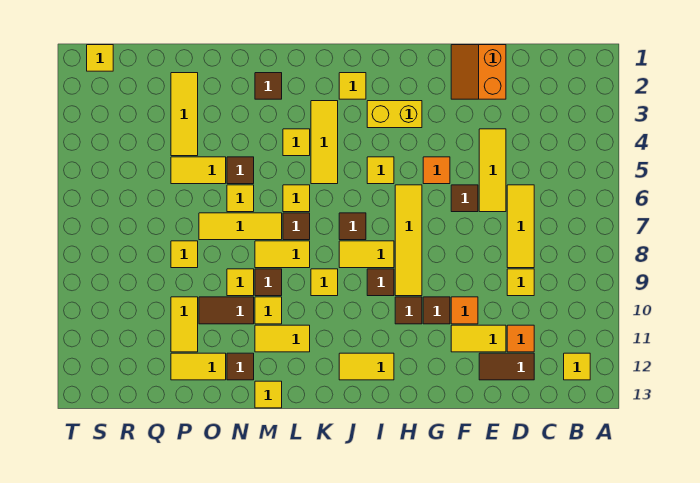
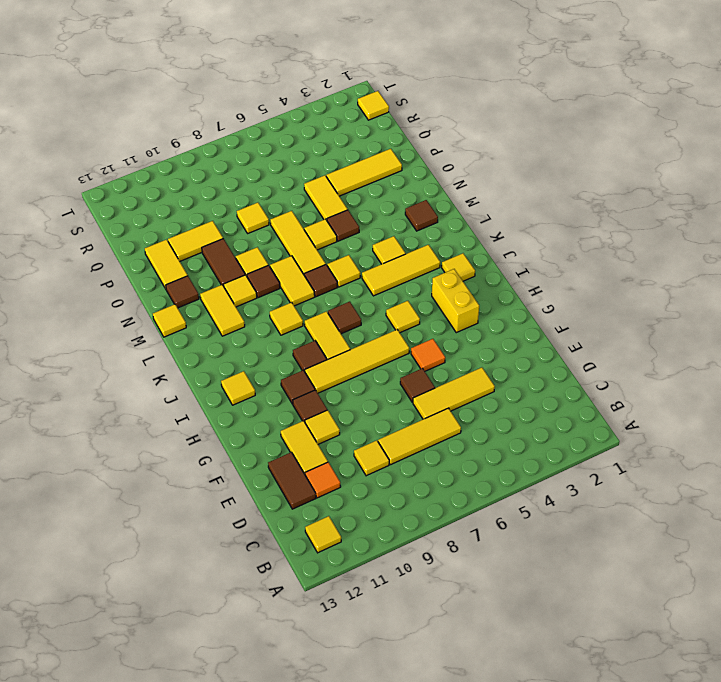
orange slope E1:F2 level 1 top E -> none
orange tile F10 level 1 -> yellow tile F10 level 1
yellow tile I12:J12 level 1 -> yellow tile I12 level 1

